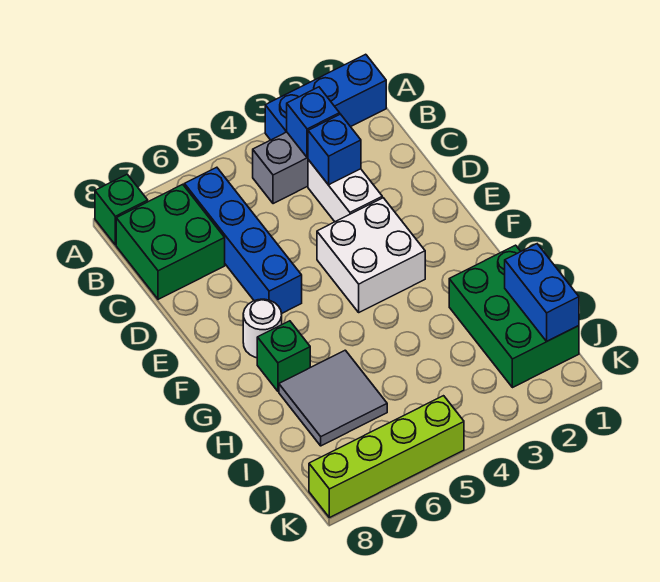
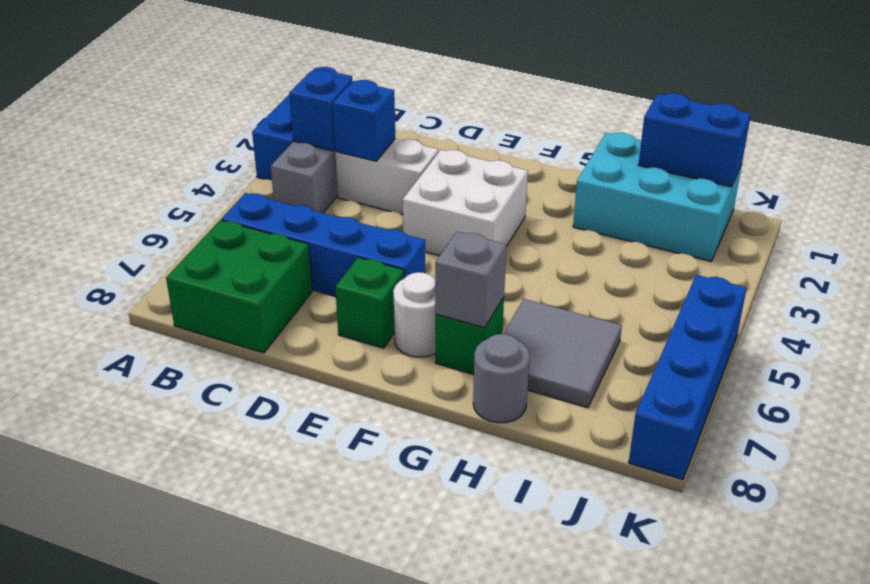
green brick A8 level 1 -> green brick E7 level 1
none -> grey brick G7 level 2
green brick H1:J2 level 1 -> cyan brick H1:J2 level 1
none -> grey round brick H8 level 1
lime brick K5:K8 level 1 -> blue brick K5:K8 level 1

